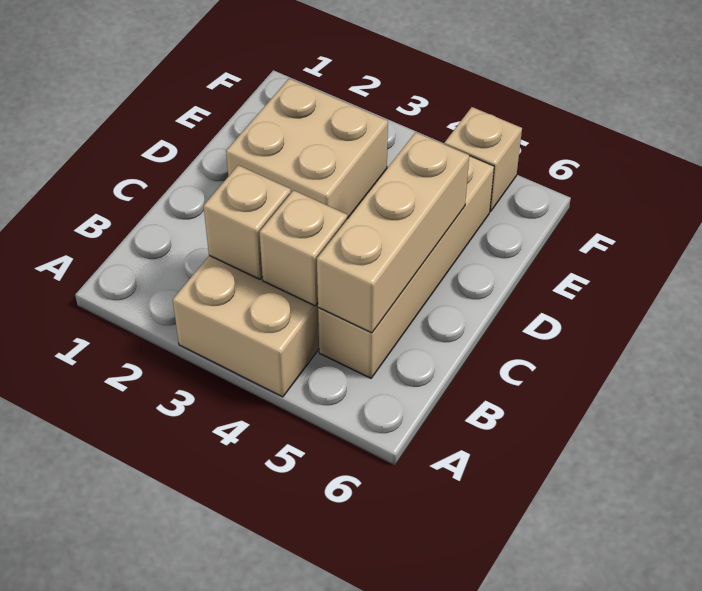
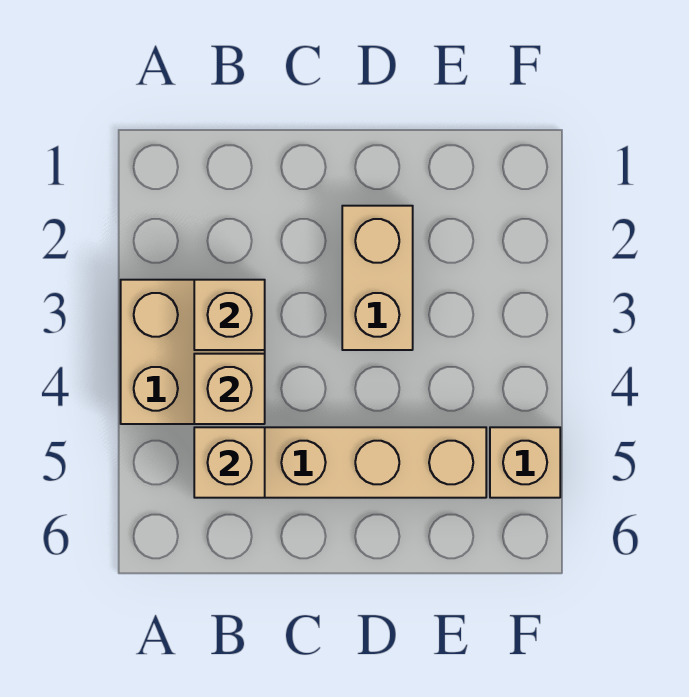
tan brick B5:D5 level 2 -> tan brick B5 level 2
tan brick D2:E3 level 1 -> tan brick D2:D3 level 1

